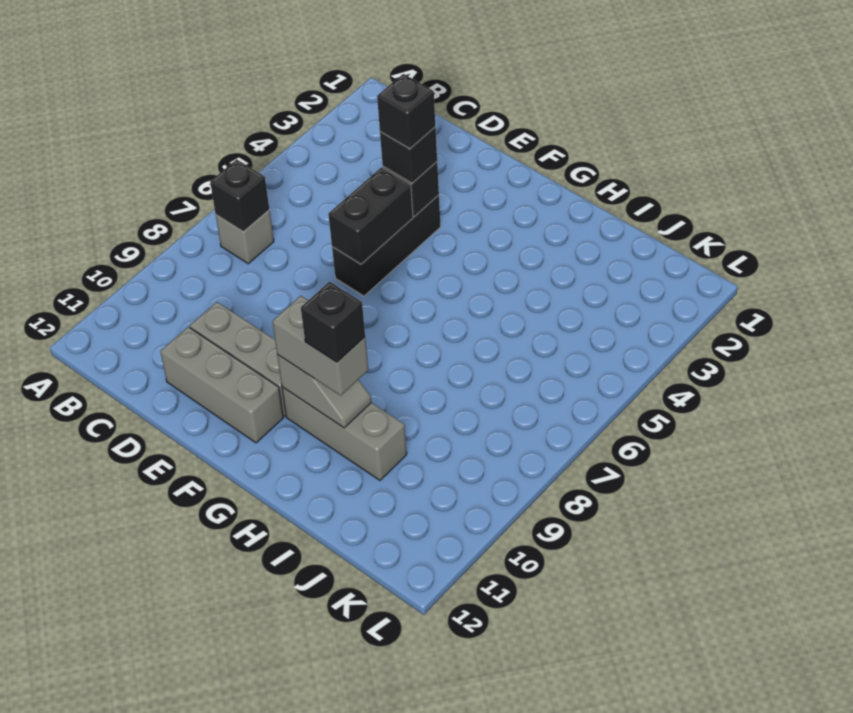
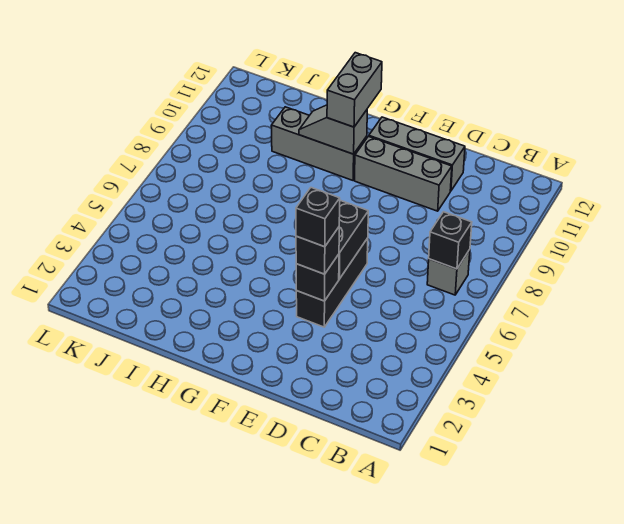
grey brick G10:H10 level 3 -> grey brick G10:G11 level 3
black brick H10 level 4 -> none

